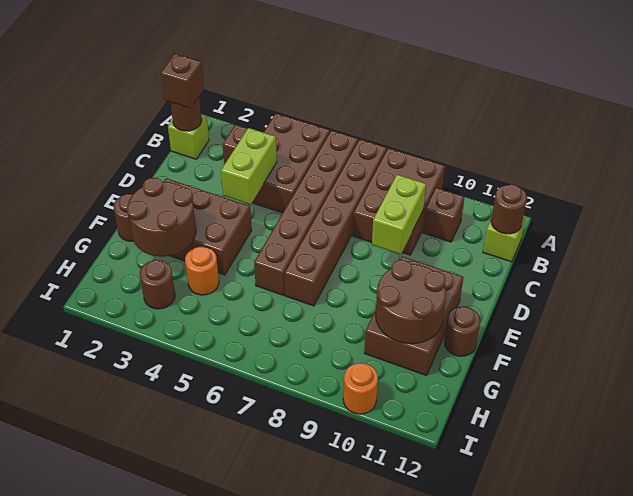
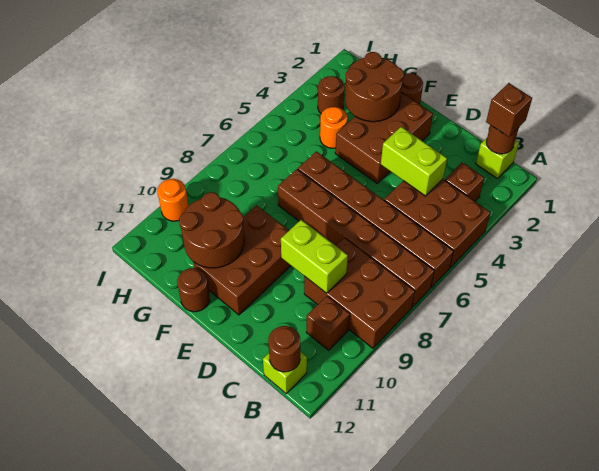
brown brick E10:G11 level 1 -> brown brick E9:F11 level 1

